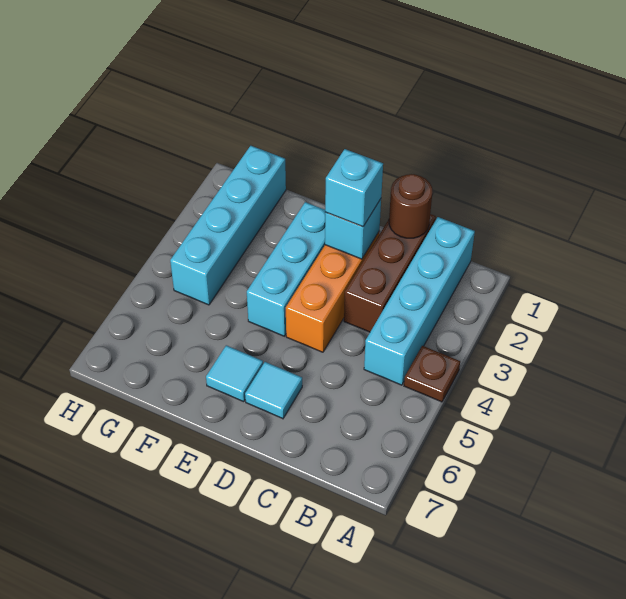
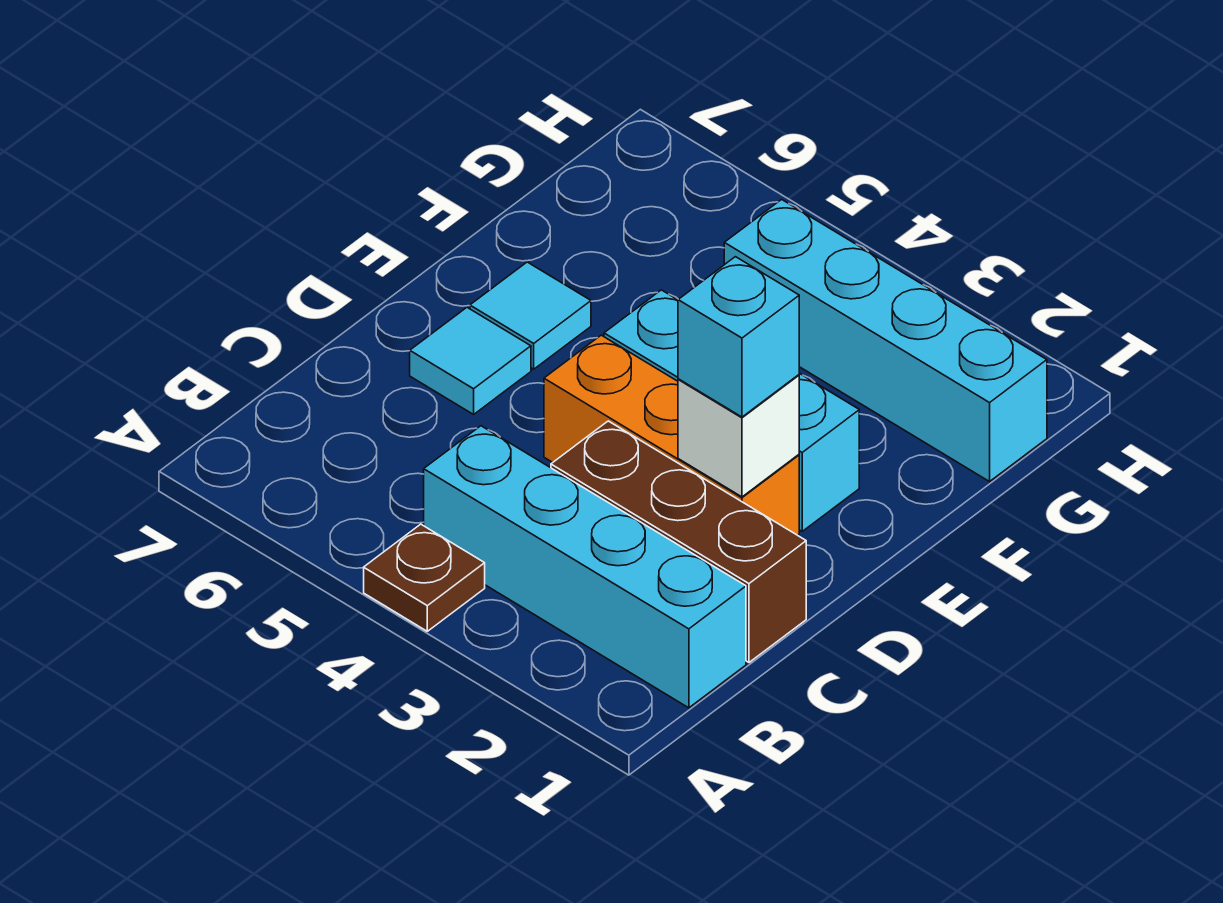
brown round brick C1 level 2 -> none
cyan brick D2 level 2 -> white brick D2 level 2

